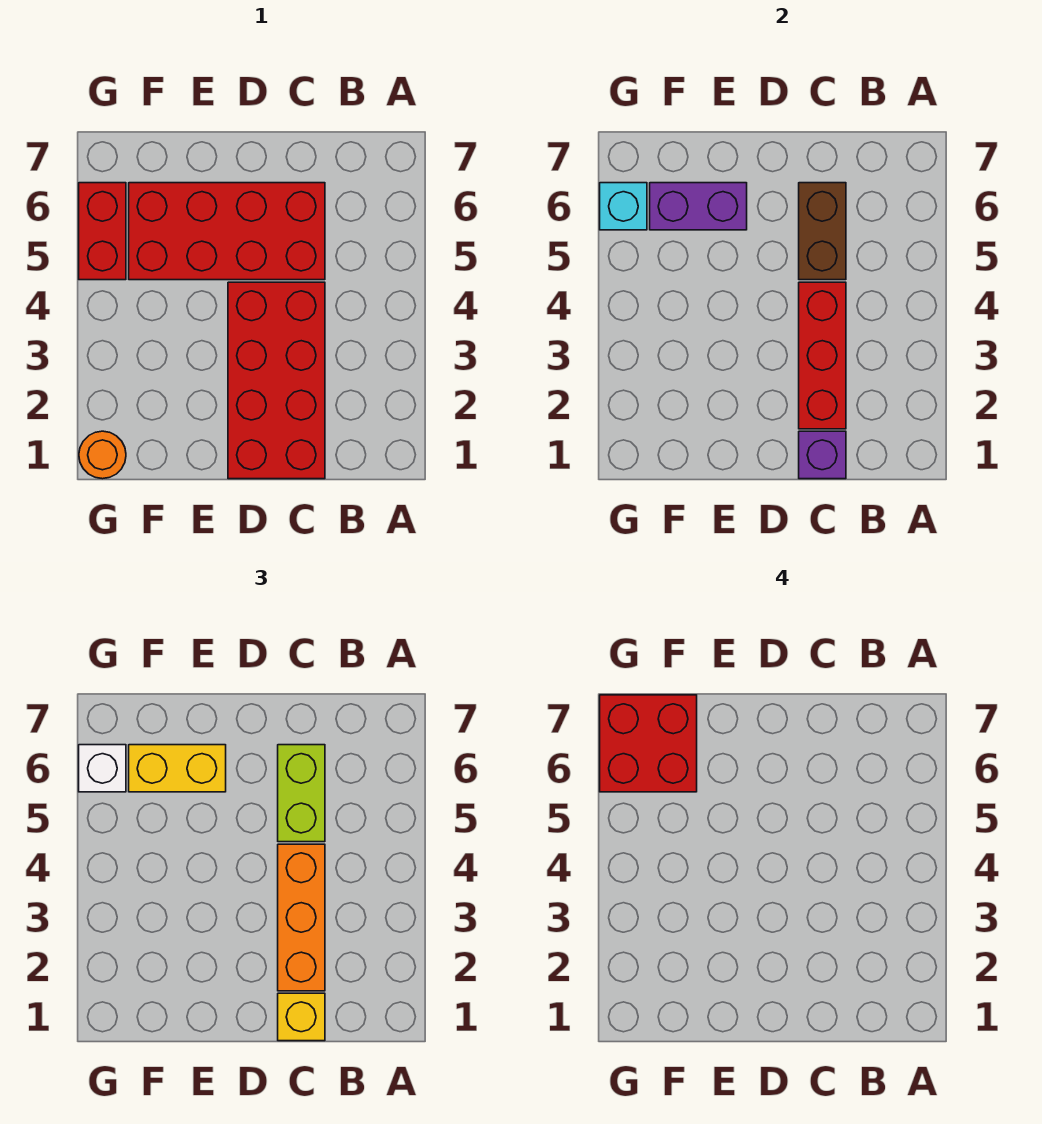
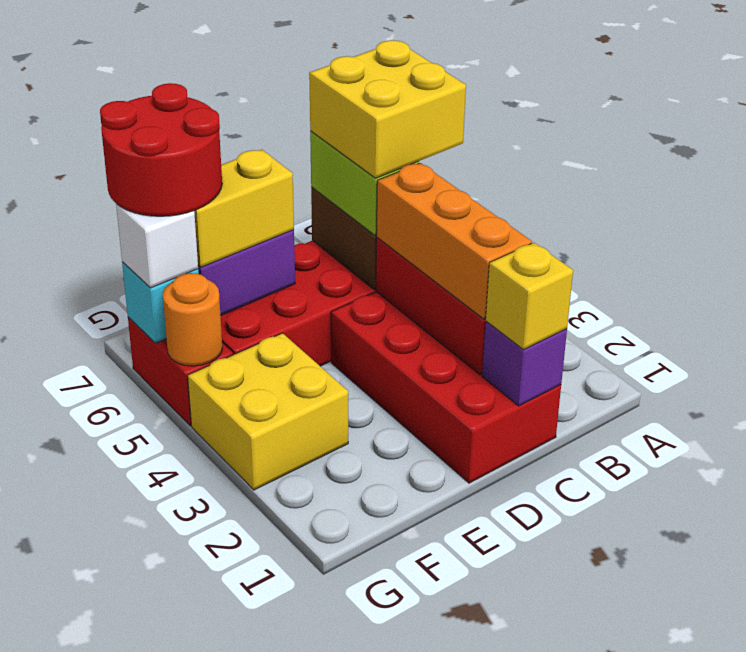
none -> yellow brick B5:C6 level 4
none -> yellow brick F3:G4 level 1
red brick F6:G7 level 4 -> red round brick F6:G7 level 4
orange round brick G1 level 1 -> orange round brick G5 level 2

